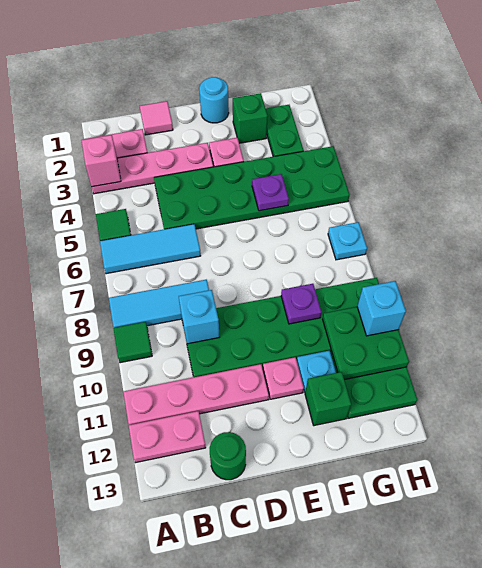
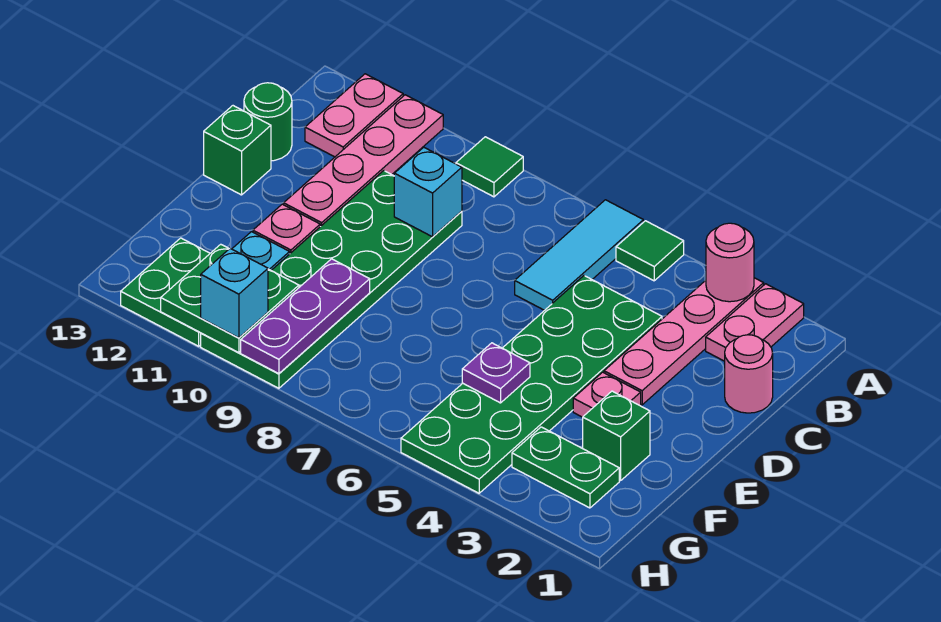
pink brick A3 level 2 -> pink round brick A3 level 2
cyan tile A8:C8 level 1 -> none
pink tile C1 level 1 -> pink round brick C1 level 1
cyan round brick E1 level 1 -> none
purple plate F9 level 2 -> purple plate F9:H9 level 2
green brick F12 level 1 -> green brick D13 level 1
cyan plate H7 level 1 -> none

